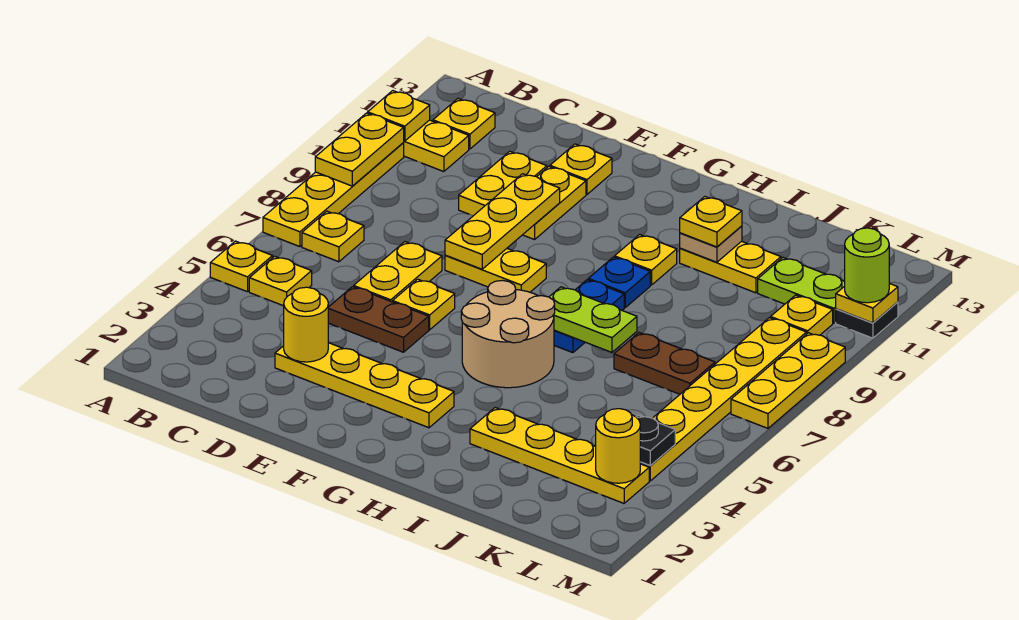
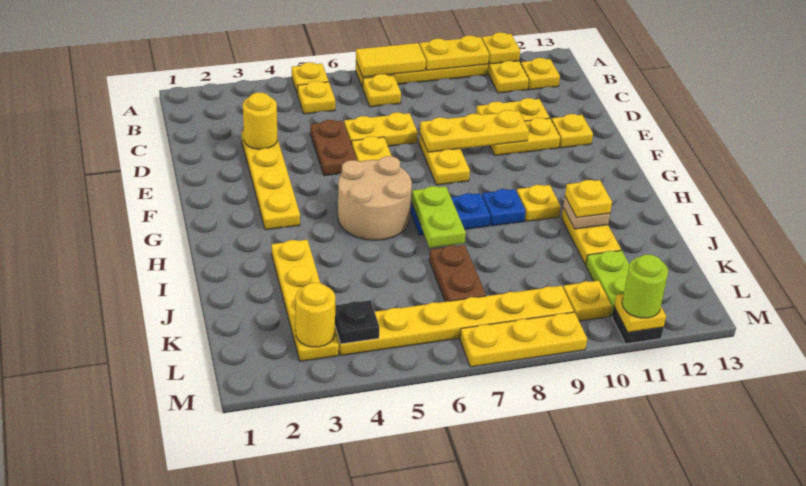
none -> yellow tile A7:A8 level 2

